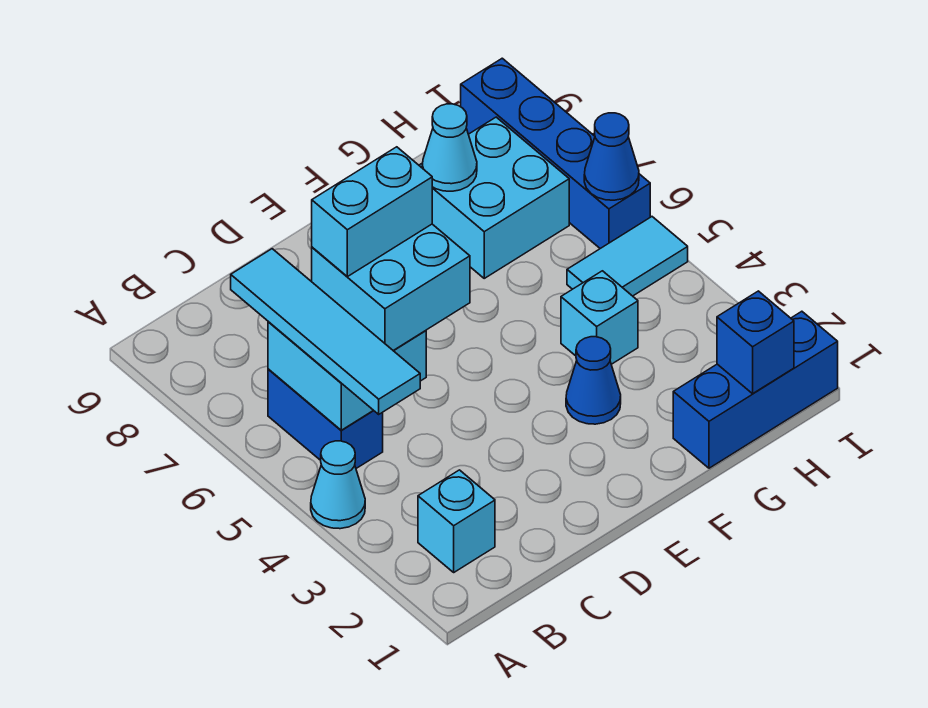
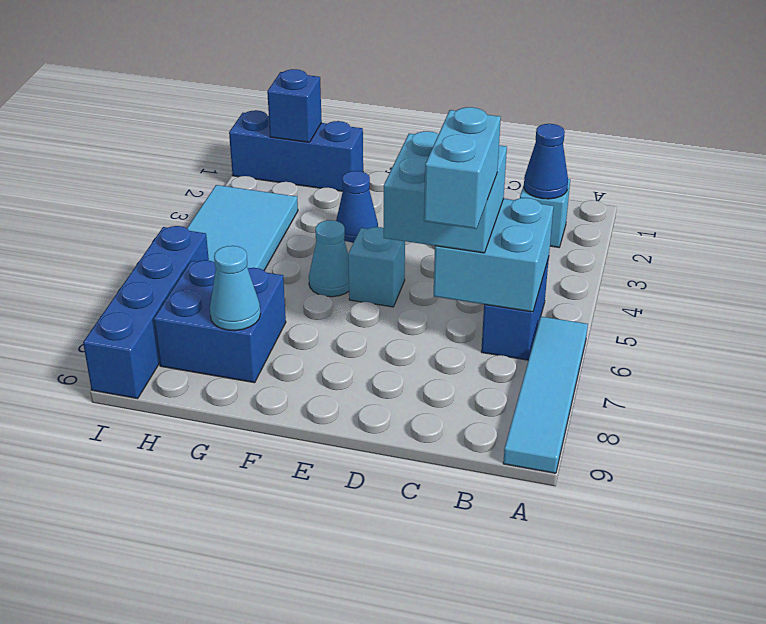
cyan cone A4 level 1 -> cyan cone F5 level 1
cyan tile B4:B7 level 3 -> cyan tile A6:A9 level 1
cyan brick C6:D6 level 4 -> cyan brick C6:C7 level 4
cyan brick G4 level 1 -> cyan brick E5 level 1
cyan brick G7:H8 level 1 -> blue brick G7:H8 level 1
cyan tile H5:I5 level 1 -> cyan tile H3:I5 level 1
blue cone I6 level 2 -> blue cone B2 level 2

